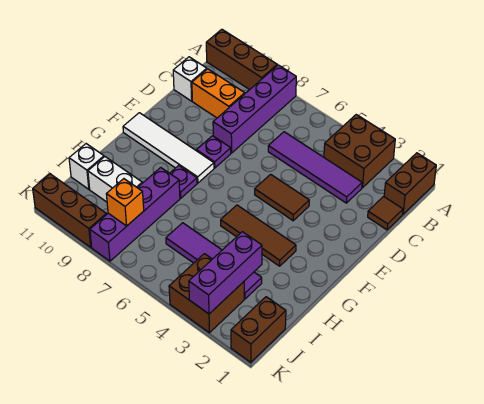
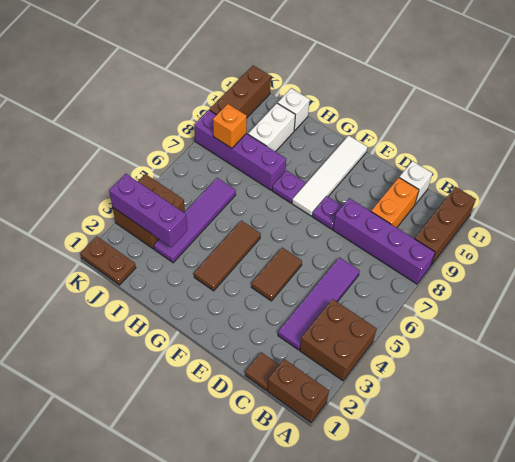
brown brick J1:K1 level 1 -> brown plate J1:K1 level 1

